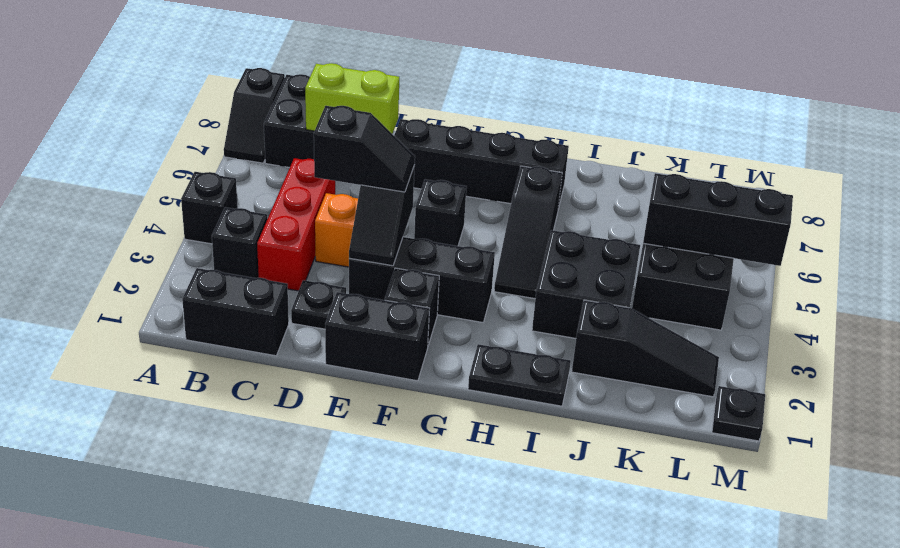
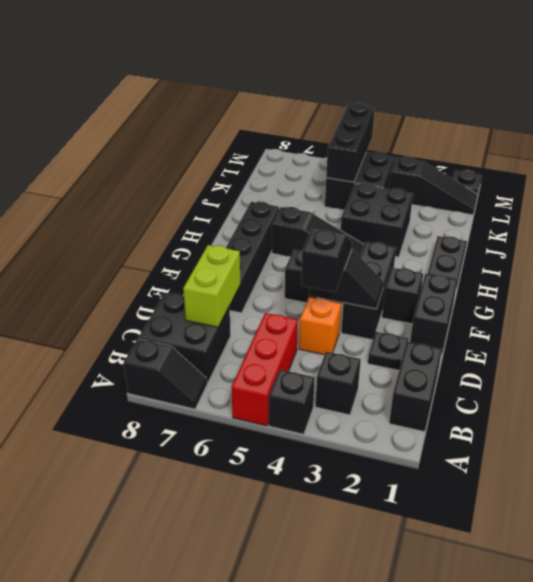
red brick C3:C5 level 1 -> red brick A5:C5 level 1
black slope J2:L2 level 1 top J -> black slope L1:L3 level 1 top 3

